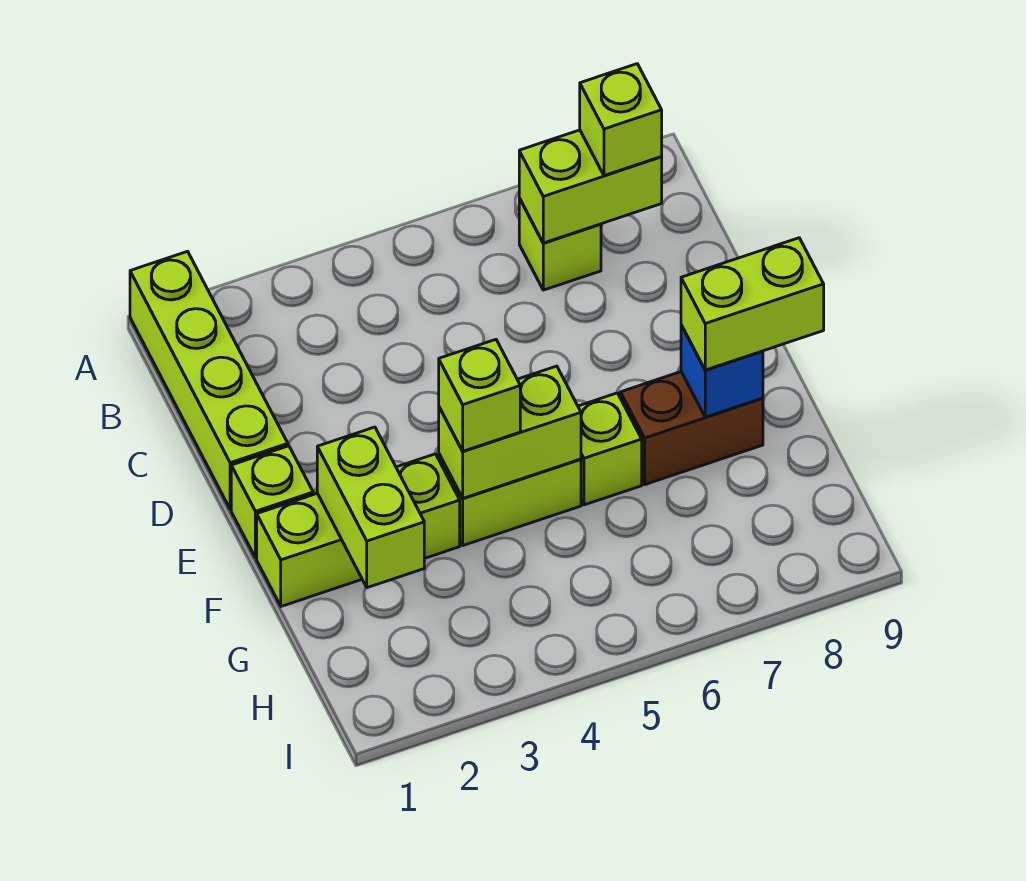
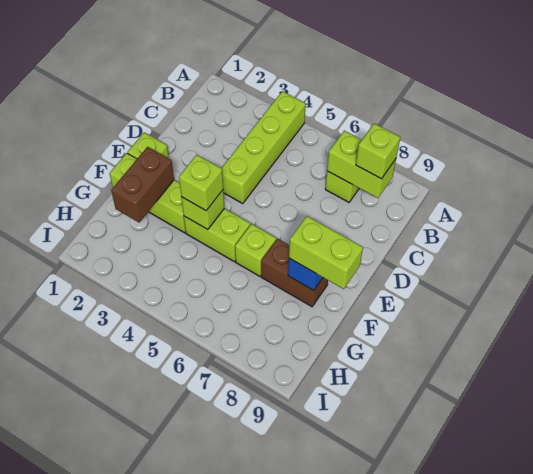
lime brick A1:D1 level 1 -> lime brick A4:D4 level 1
lime brick F2:G2 level 2 -> brown brick F2:G2 level 2
lime brick F4:F5 level 2 -> lime brick F4 level 2

